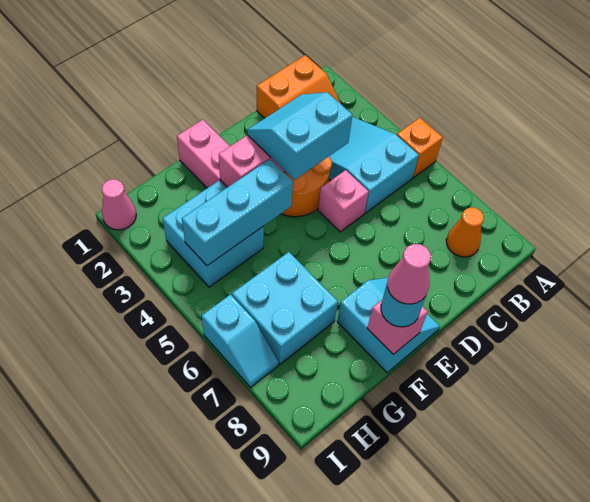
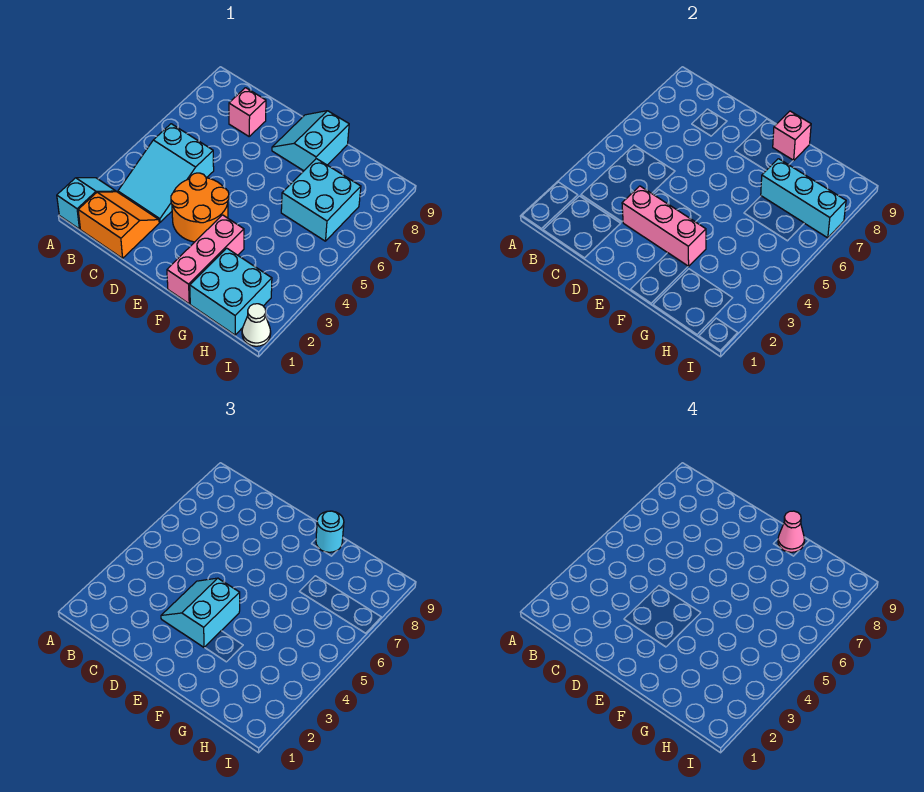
orange brick A5 level 1 -> none
orange cone B8 level 1 -> none
cyan slope D3:E4 level 3 top 4 -> cyan slope D3:E4 level 3 top E
pink brick D5 level 1 -> pink brick C8 level 1
cyan brick F4:H4 level 2 -> cyan brick G7:I7 level 2
cyan brick G3:H4 level 1 -> cyan brick G1:H2 level 1
pink cone I1 level 1 -> white cone I1 level 1
cyan slope I6:I7 level 1 top 6 -> cyan slope A1:A2 level 1 top 1

